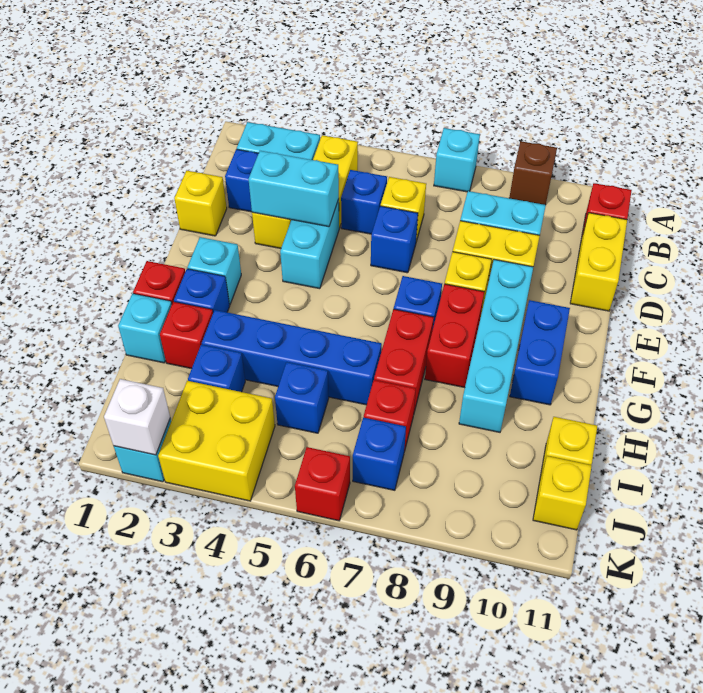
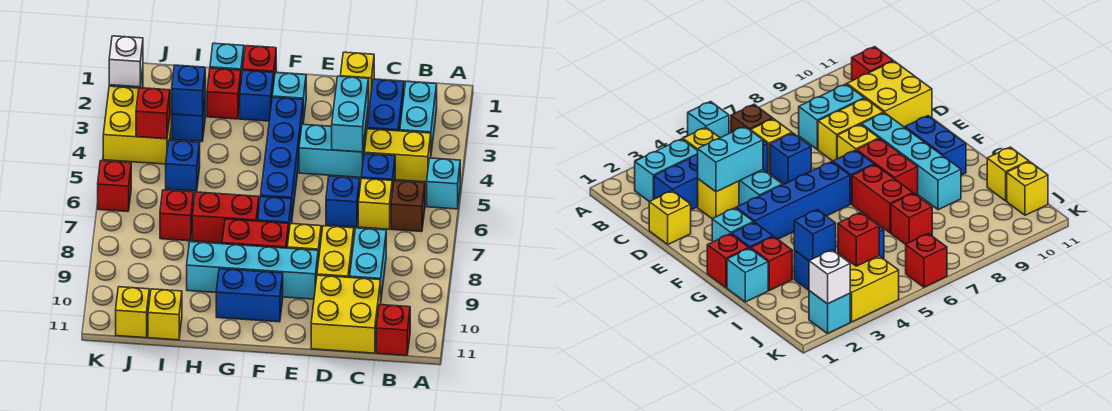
cyan brick A7 level 1 -> cyan brick A5 level 1
brown brick A9 level 1 -> brown brick B6 level 1
yellow brick C11:D11 level 1 -> yellow brick C10:D11 level 1
blue brick H3:H6 level 1 -> blue brick F3:F6 level 1
none -> red brick J4 level 2
blue brick J7 level 1 -> blue brick I3 level 2

